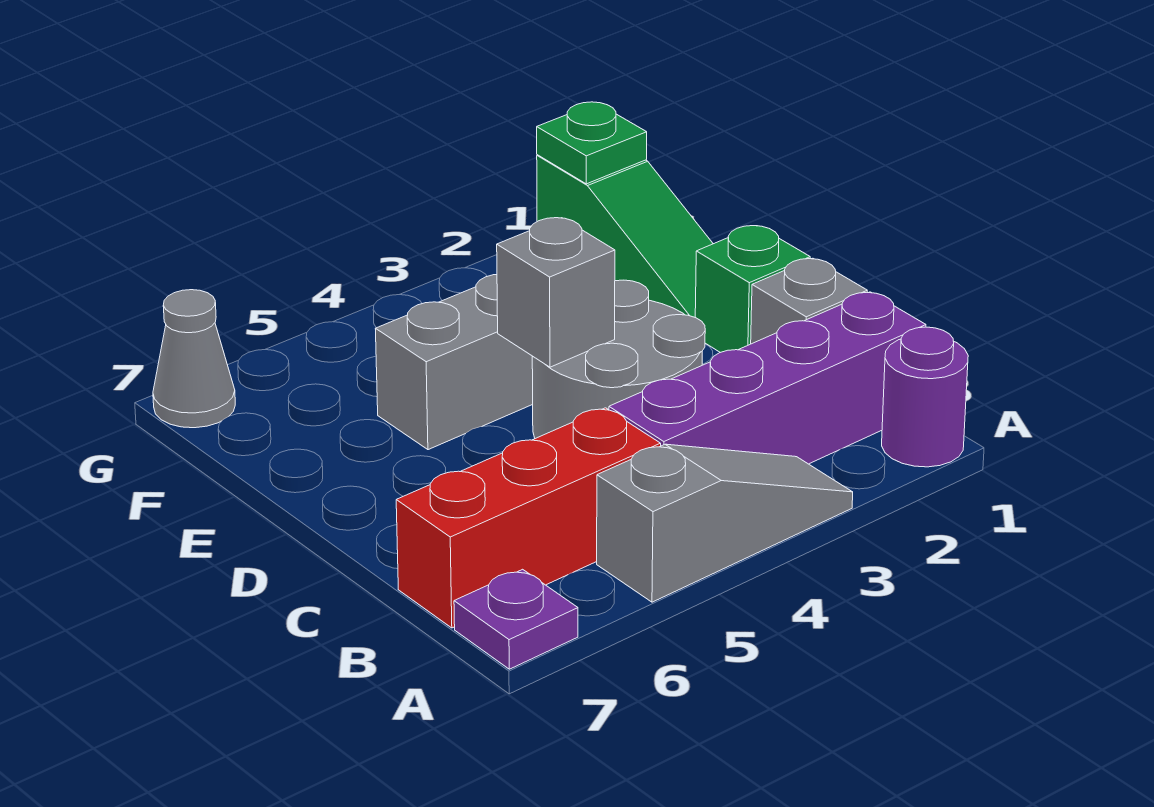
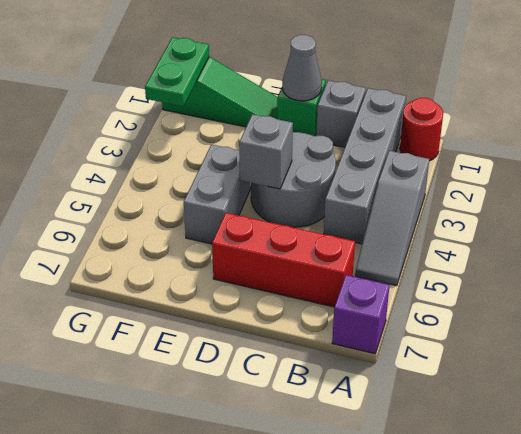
purple round brick A1 level 1 -> red round brick A1 level 1
grey slope A3:A5 level 1 top 5 -> grey slope A3:A5 level 1 top 3
purple plate A7 level 1 -> purple brick A7 level 1
purple brick B1:B4 level 1 -> grey brick B1:B4 level 1
red brick B5:B7 level 1 -> red brick B6:D6 level 1
green plate G1 level 2 -> green plate G1:G2 level 2
grey cone G7 level 1 -> grey cone D1 level 2

